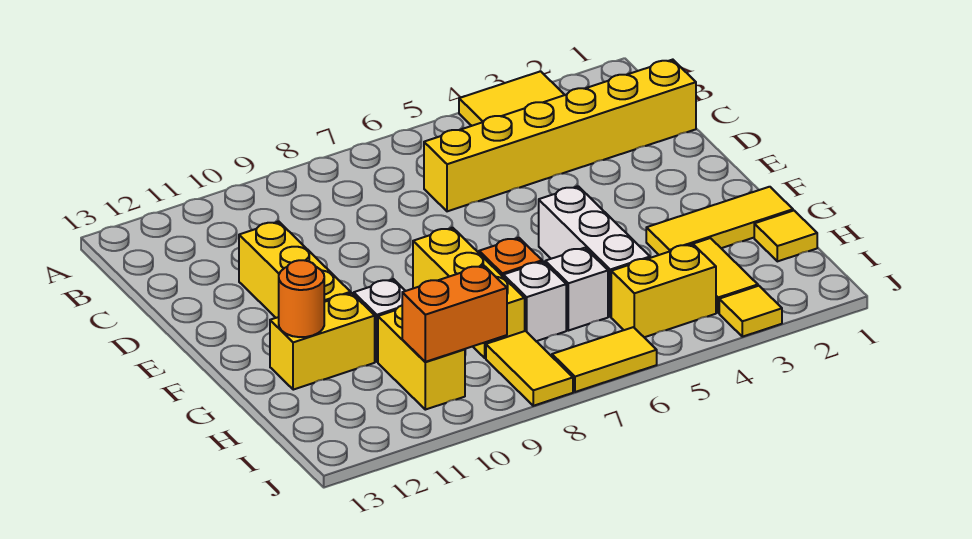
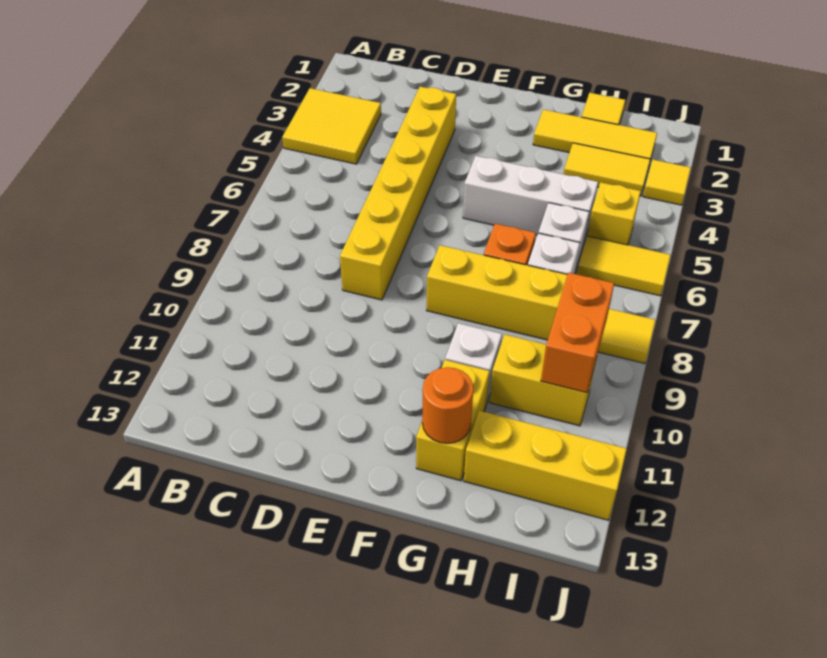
yellow brick C1:C6 level 1 -> yellow brick D3:D8 level 1
yellow brick D11:F11 level 1 -> yellow brick H12:J12 level 1
yellow tile G1:G3 level 1 -> yellow tile G2:I2 level 1
yellow brick I4:I5 level 1 -> yellow brick I5 level 1
yellow tile J6:J7 level 1 -> yellow tile I6:J6 level 1

